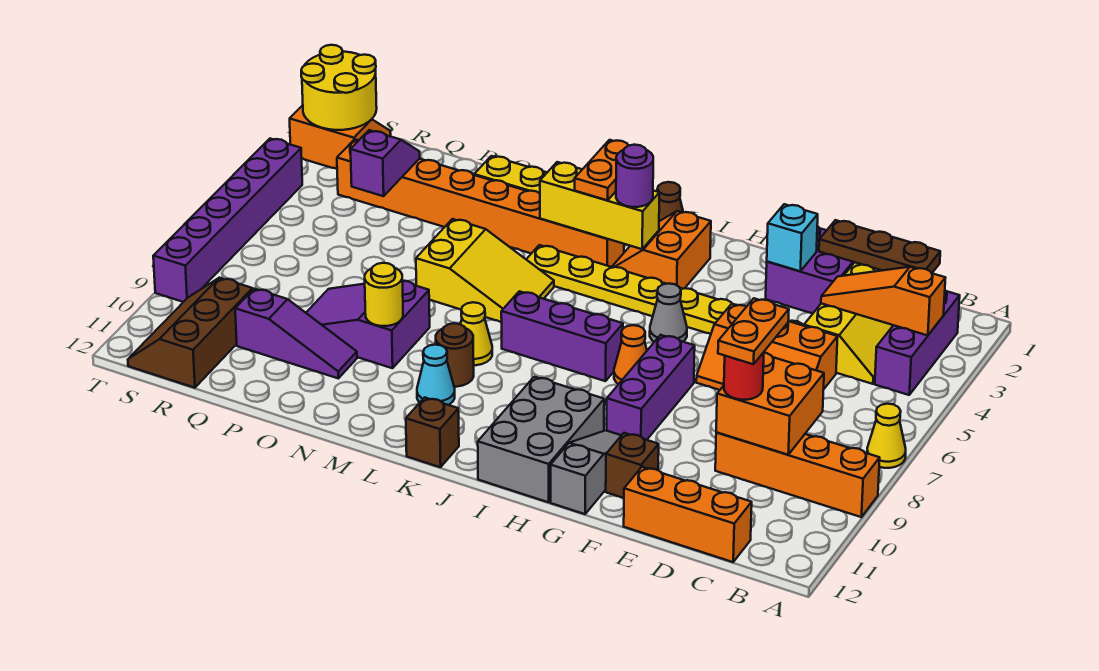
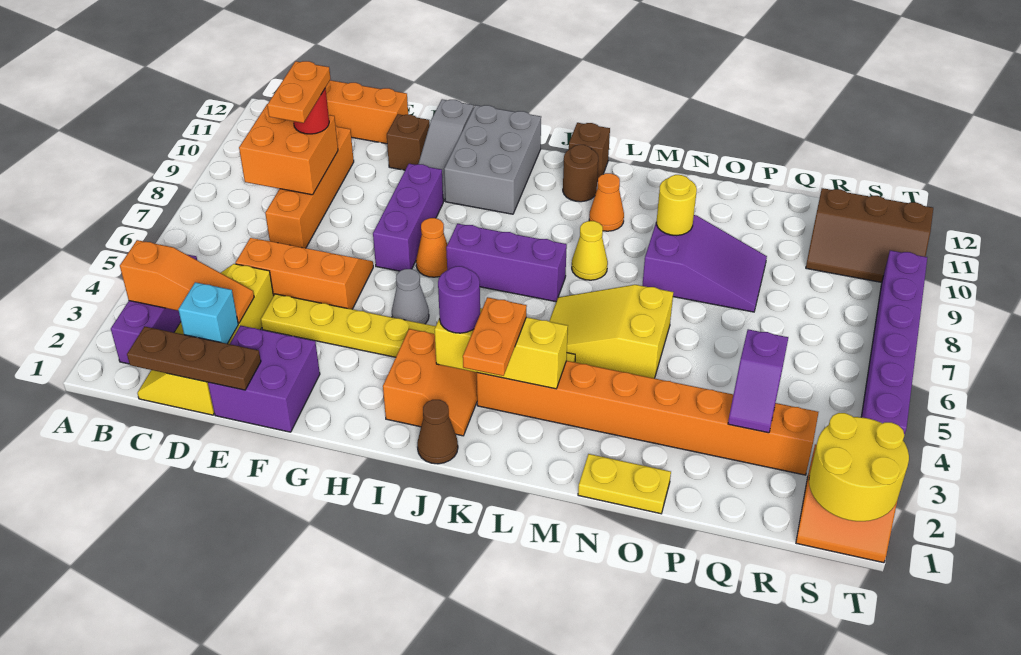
yellow cone A7 level 1 -> none
orange brick A9:D9 level 1 -> orange brick D7:D10 level 1
cyan brick F2 level 2 -> cyan brick D2 level 2
brown round brick L9 level 1 -> brown round brick K11 level 1
cyan cone L10 level 1 -> orange cone L10 level 1
purple slope O10:Q10 level 1 top Q -> none
brown slope R10:S12 level 1 top R -> brown slope R10:T11 level 1 top 11

